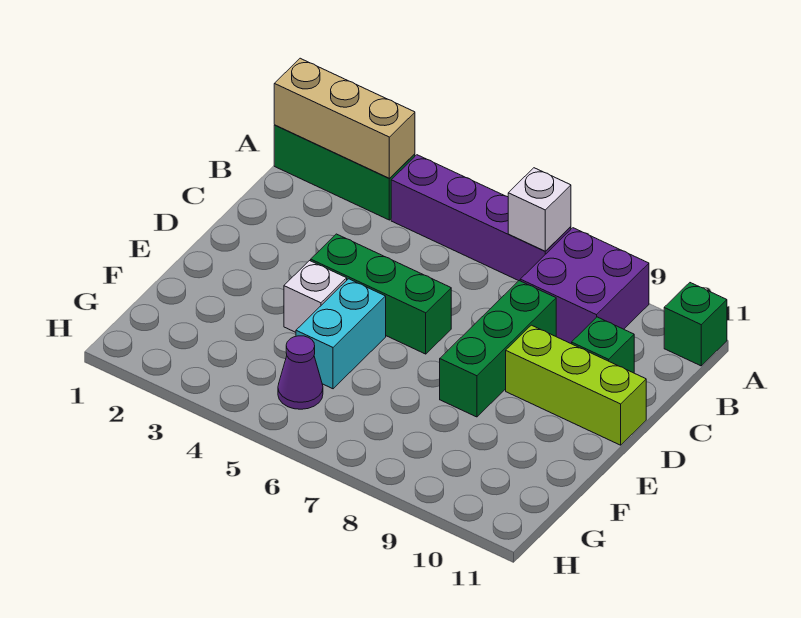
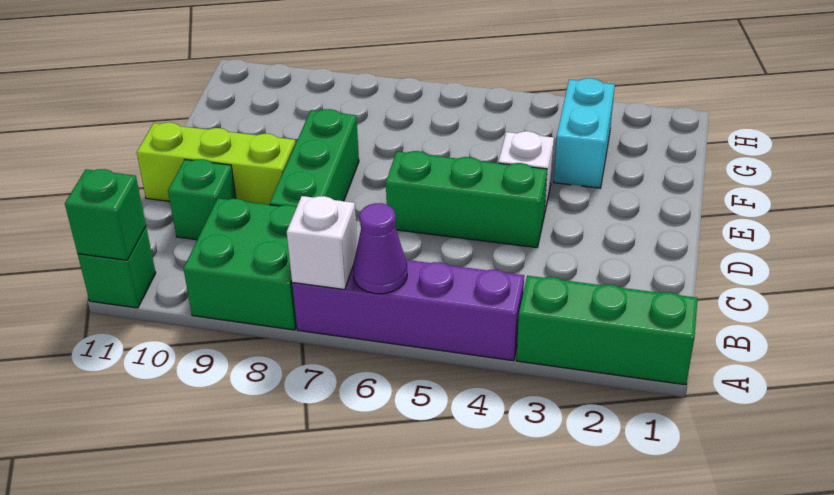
tan brick A1:A3 level 2 -> none
purple brick A8:B9 level 1 -> green brick A8:B9 level 1
none -> green brick A11 level 2
cyan brick E5:F5 level 1 -> cyan brick F3:G3 level 1
purple cone G5 level 1 -> purple cone A6 level 2

